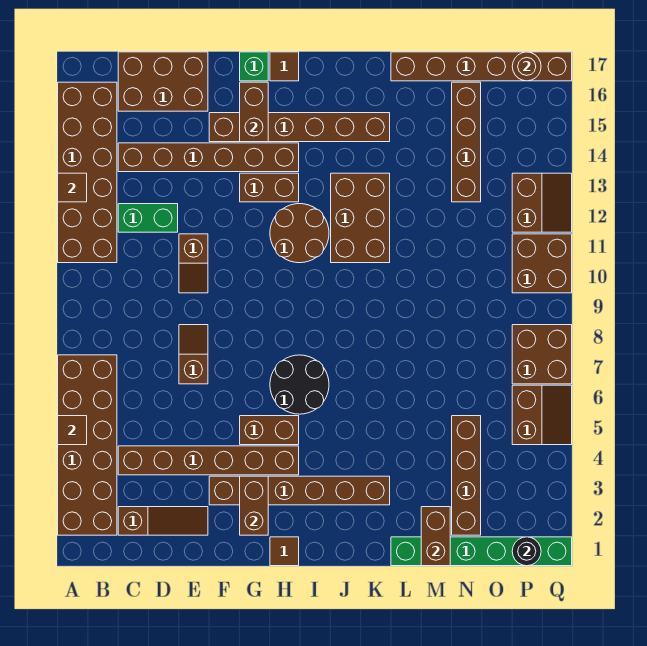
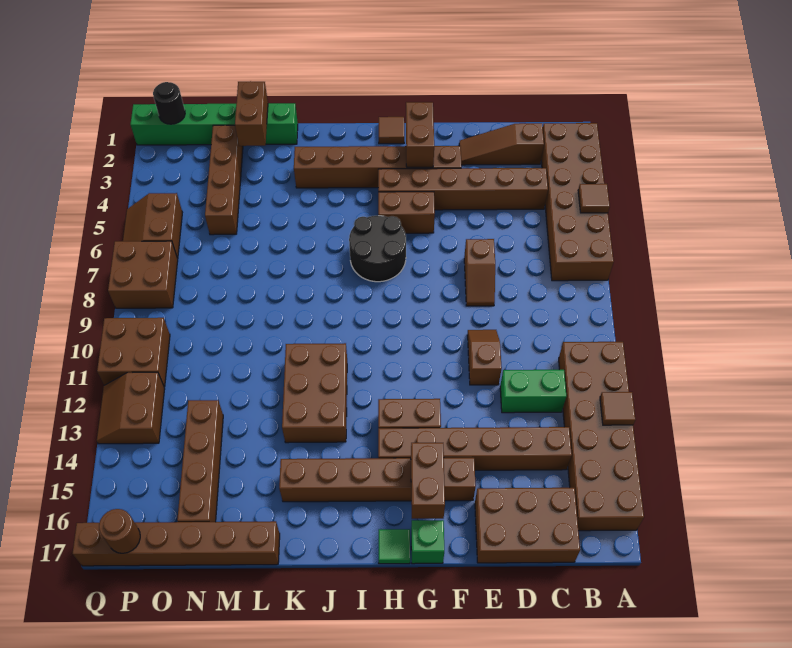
brown round brick H11:I12 level 1 -> none
brown tile H17 level 1 -> green tile H17 level 1

